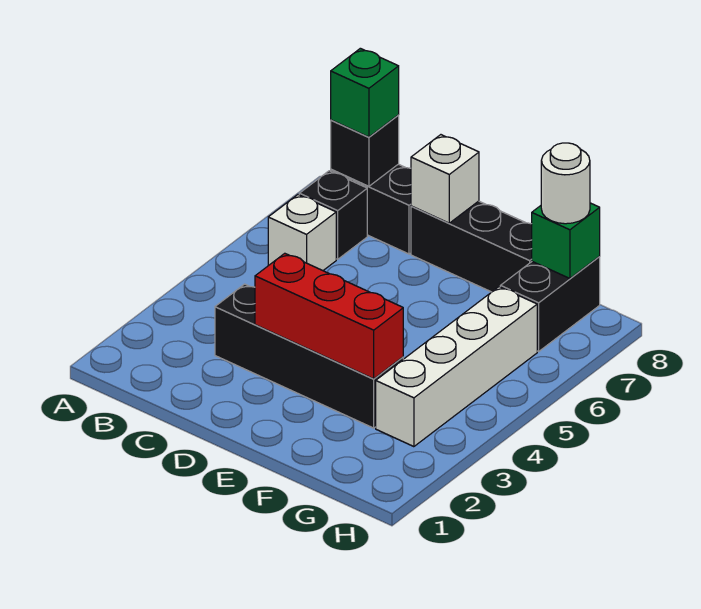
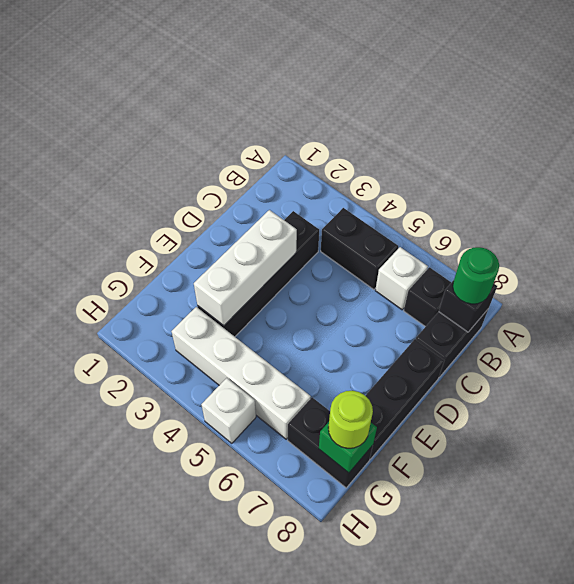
none -> black brick B4:B5 level 1
green brick B8 level 3 -> green round brick B8 level 3
red brick D3:F3 level 2 -> white brick D3:F3 level 2
white brick D8 level 2 -> white brick H5 level 1
white round brick G8 level 3 -> lime round brick G8 level 3

